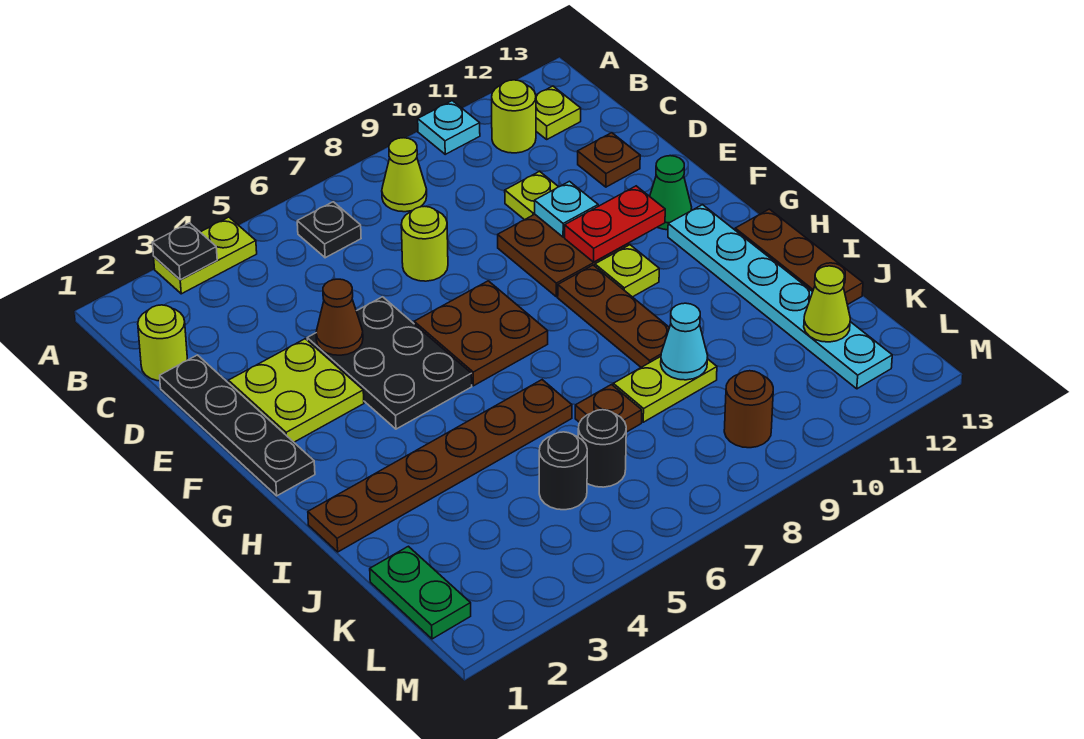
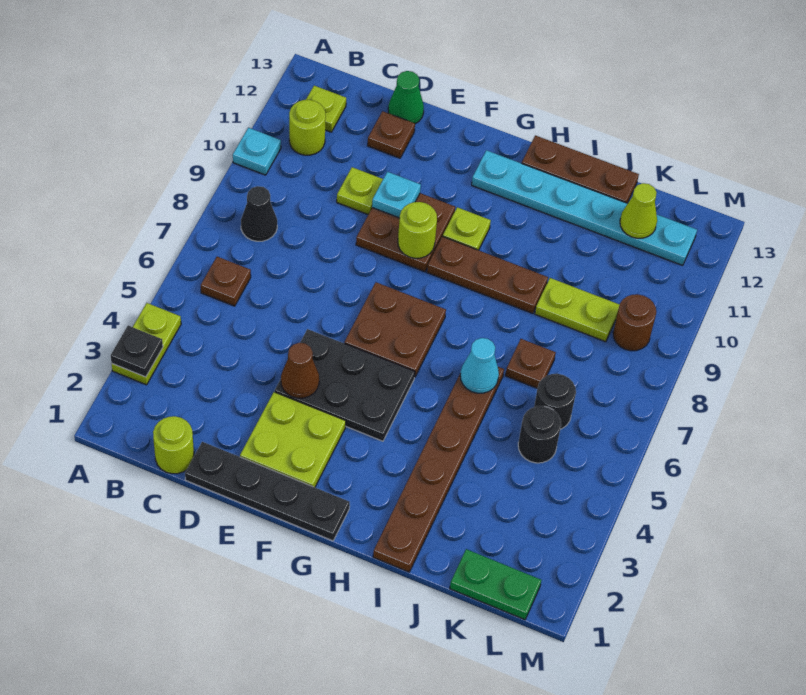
black plate B6 level 1 -> brown plate B6 level 1
lime cone B8 level 1 -> black cone B8 level 1
lime round brick D7 level 1 -> lime round brick F9 level 2
red plate F10:F11 level 2 -> none
green cone F12 level 1 -> green cone D13 level 1
lime plate J8:J9 level 1 -> lime plate J9:K9 level 1
cyan cone J9 level 2 -> cyan cone I6 level 2

